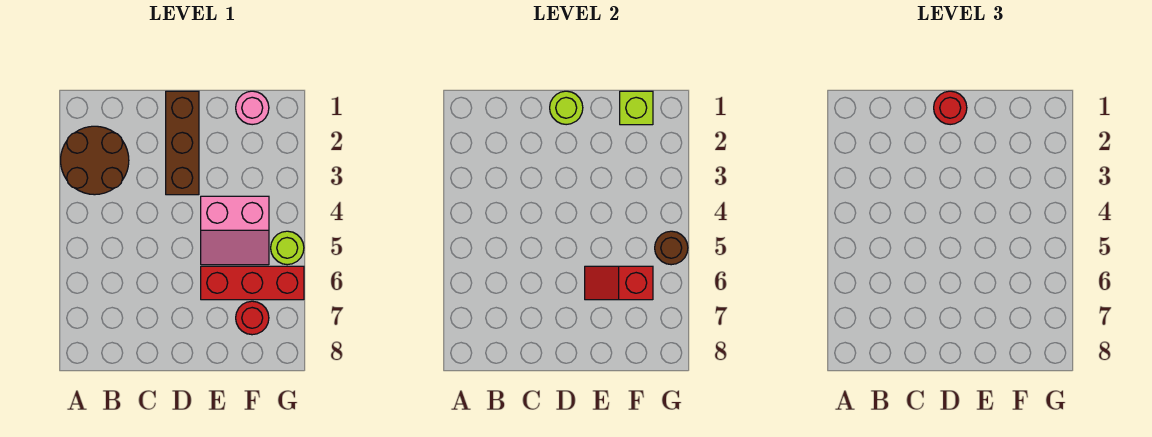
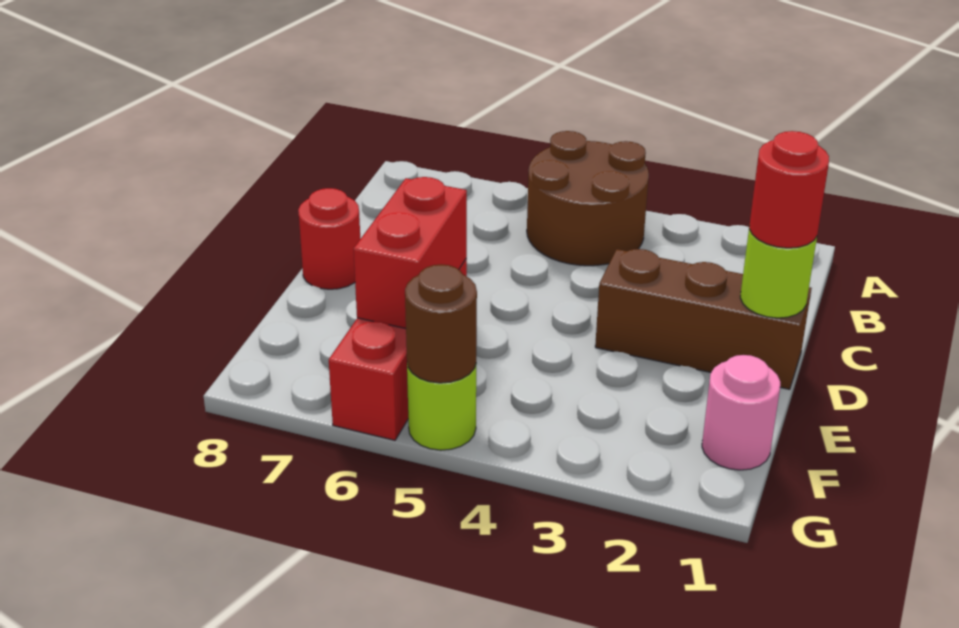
brown round brick A2:B3 level 1 -> brown round brick A4:B5 level 1
pink slope E4:F5 level 1 top 4 -> none
red slope E6:F6 level 2 top F -> red brick E6:F6 level 2
lime brick F1 level 2 -> none
red round brick F7 level 1 -> red round brick D8 level 1

